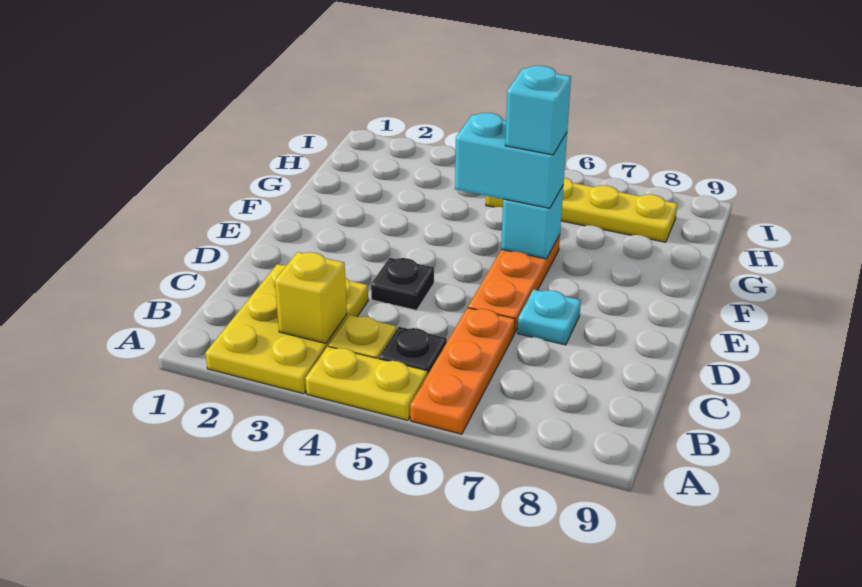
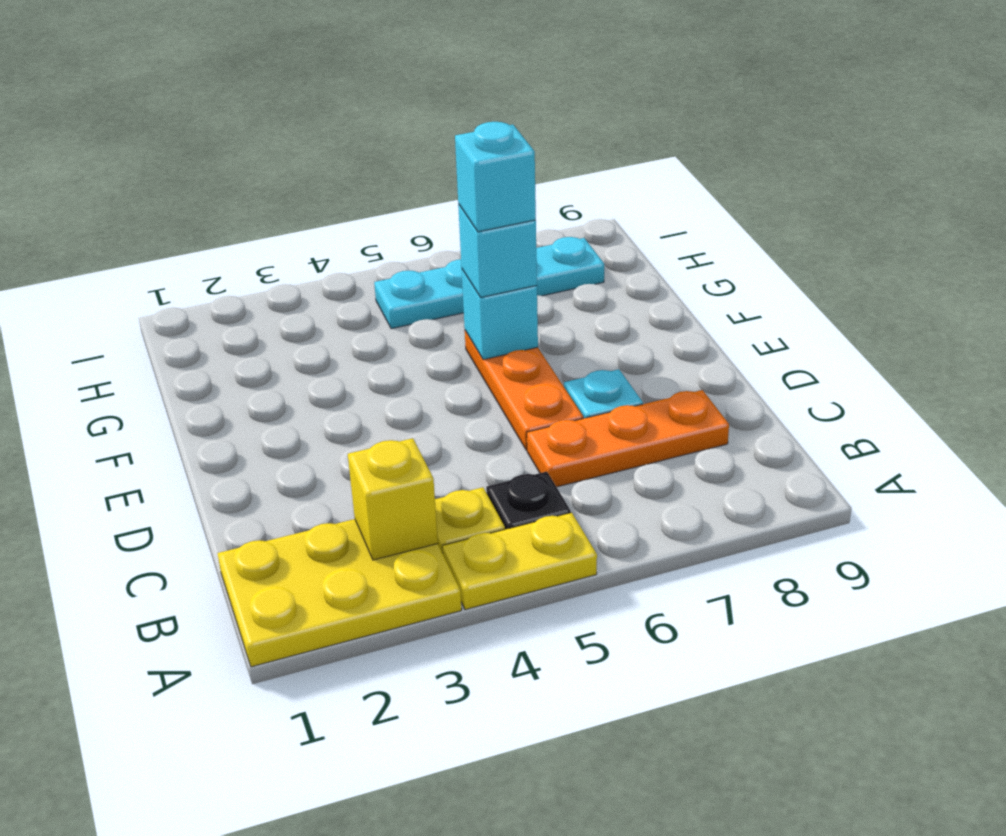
yellow plate A2:C3 level 1 -> yellow plate A1:B3 level 1
orange plate A6:C6 level 1 -> orange plate C6:C8 level 1
black plate D4 level 1 -> none
cyan brick F5:F6 level 3 -> cyan brick F6 level 3
yellow plate H5:H8 level 1 -> cyan plate H5:H8 level 1

